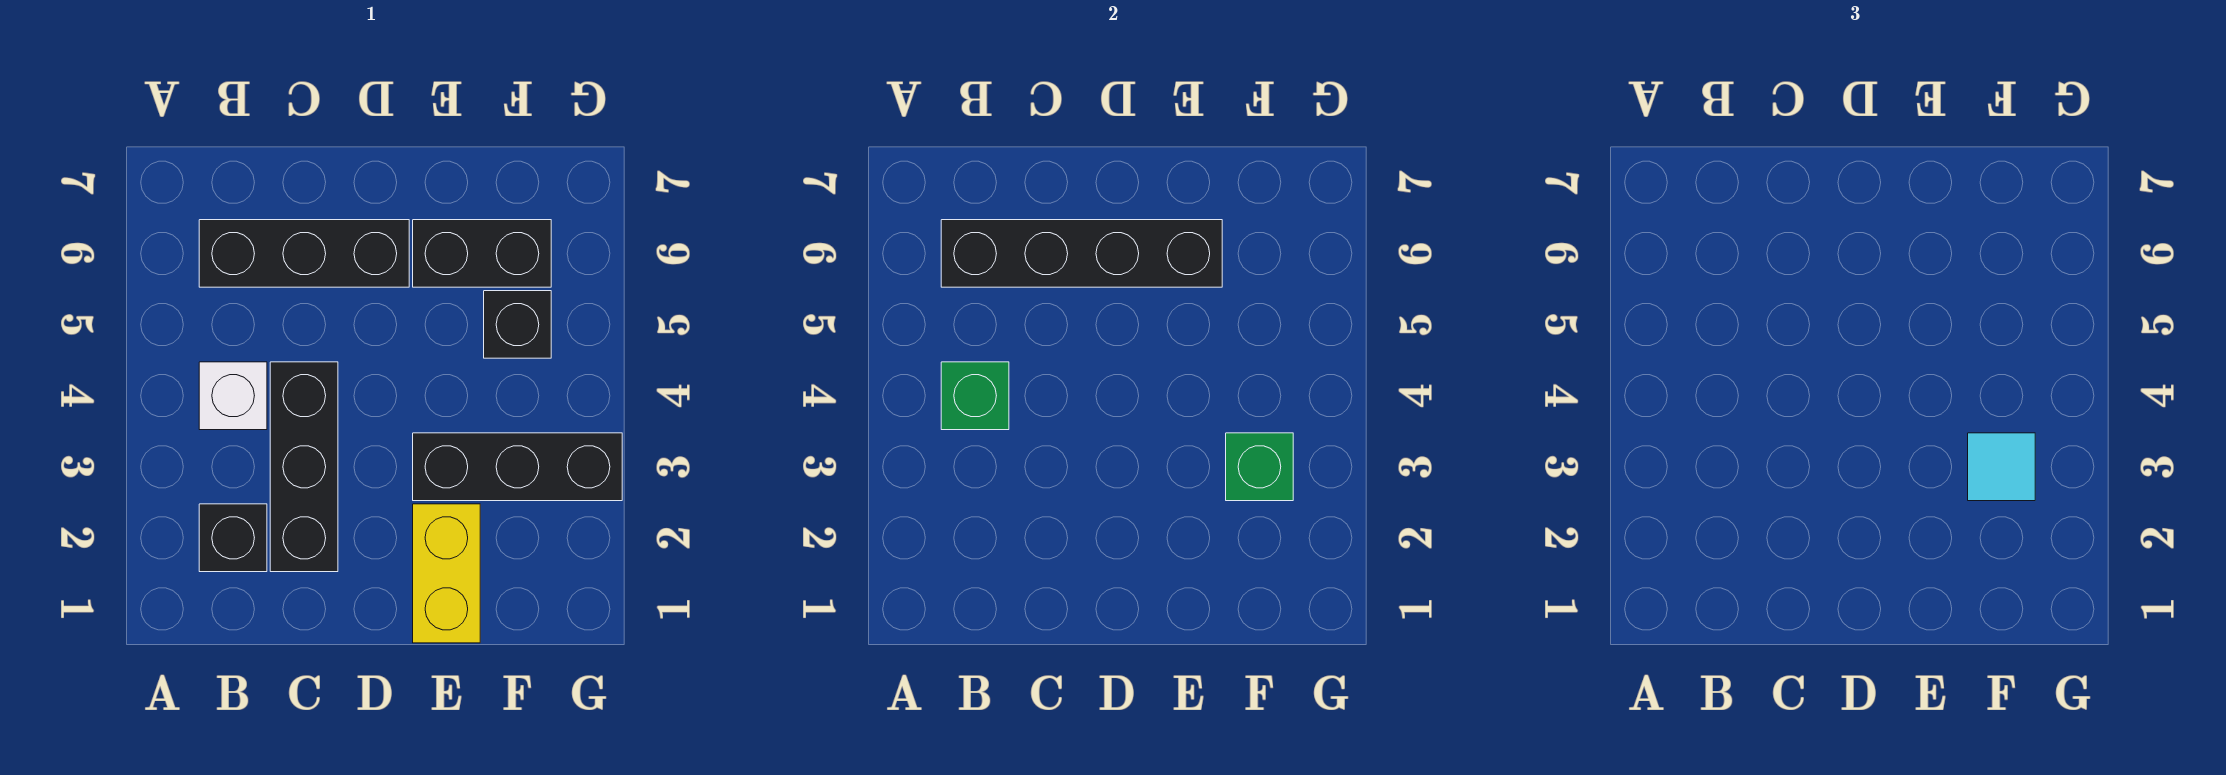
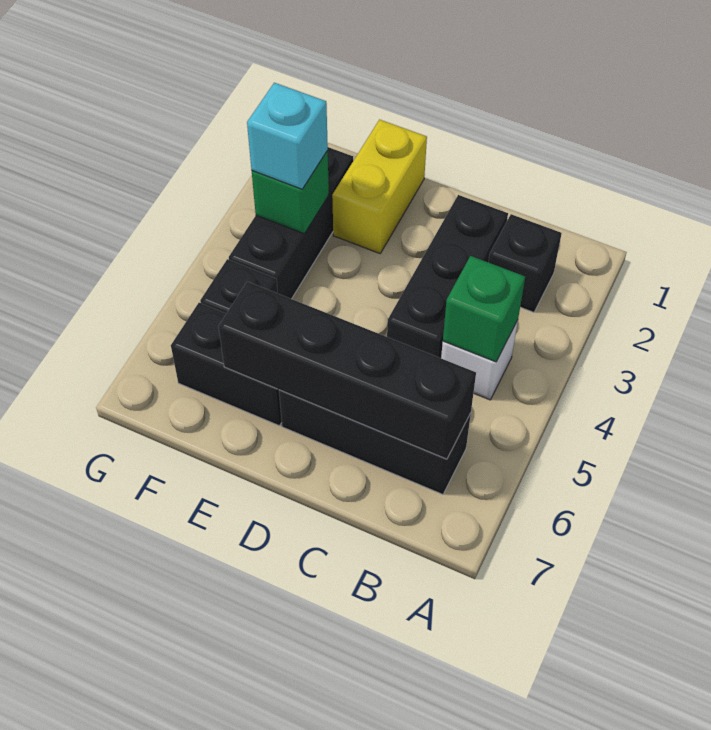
black brick E3:G3 level 1 -> black brick F2:F4 level 1
cyan tile F3 level 3 -> cyan brick F3 level 3

